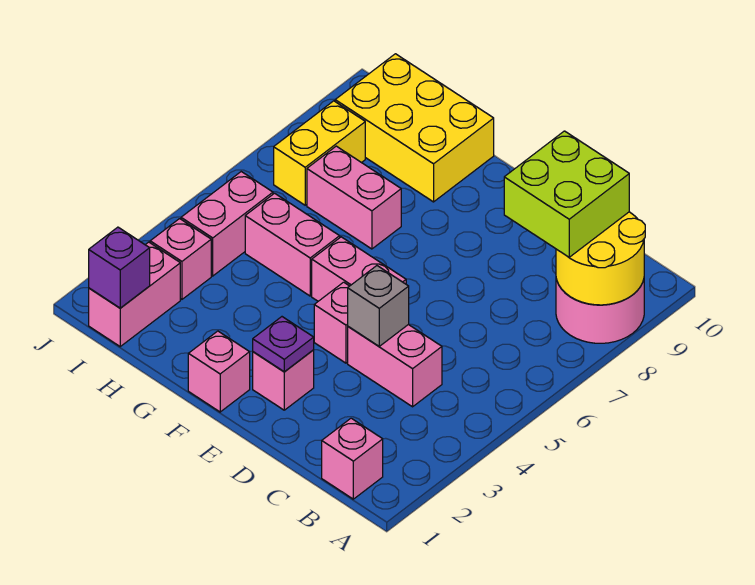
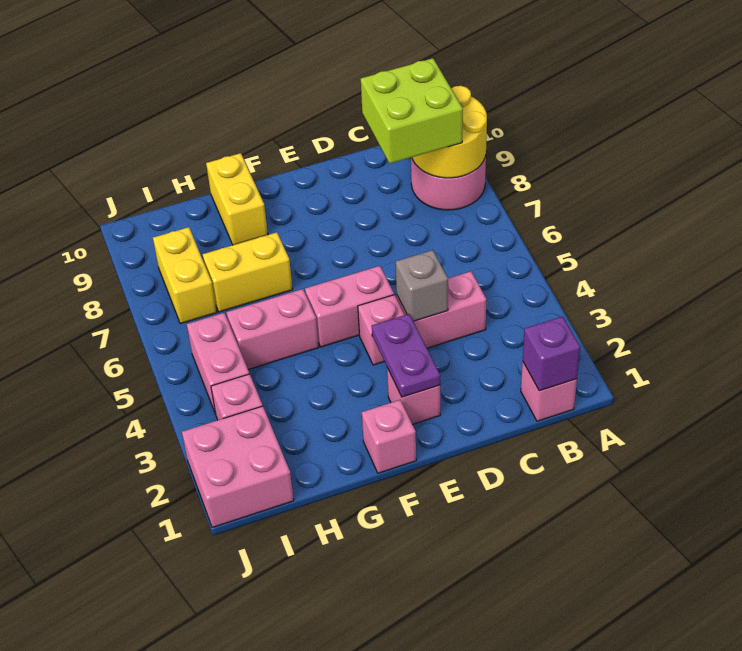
purple plate E2 level 2 -> purple plate E2:E3 level 2
pink brick G7:H7 level 1 -> yellow brick G7:H7 level 1
yellow brick G9:I10 level 1 -> yellow brick G9:G10 level 1
pink brick I1:I2 level 1 -> pink brick I1:J2 level 1
purple brick I1 level 2 -> purple brick B1 level 2

